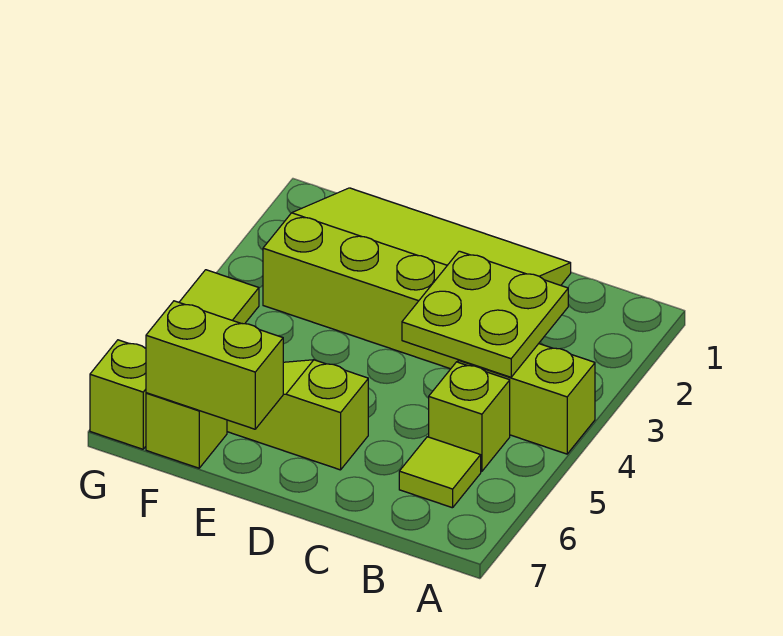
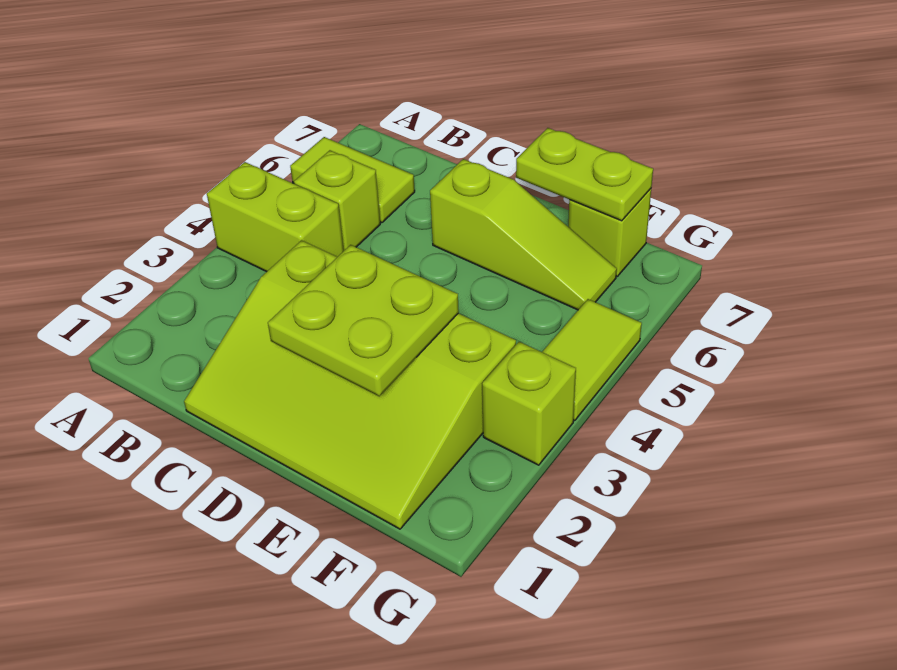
lime plate B3:C4 level 2 -> lime plate D2:E3 level 2
lime tile B6 level 1 -> lime tile A6:B6 level 1
lime brick E7:F7 level 2 -> lime plate E7:F7 level 2
lime brick G7 level 1 -> lime brick G3 level 1

